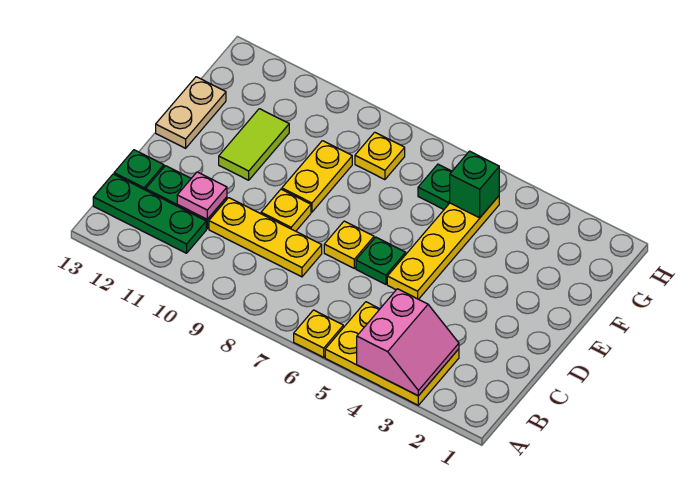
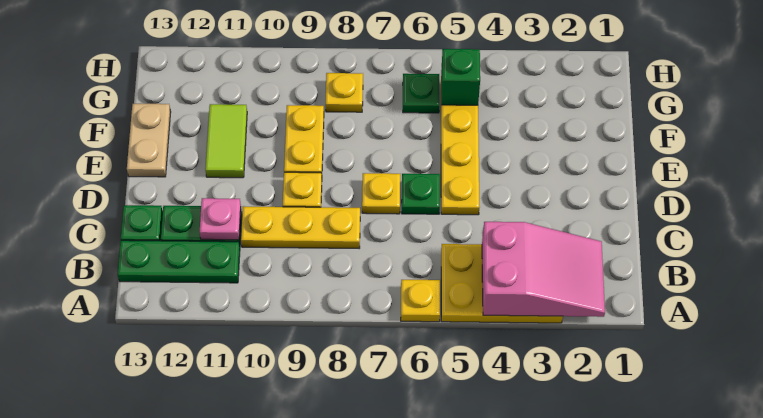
pink slope A3:B4 level 2 top 4 -> pink slope A2:B4 level 2 top 4

